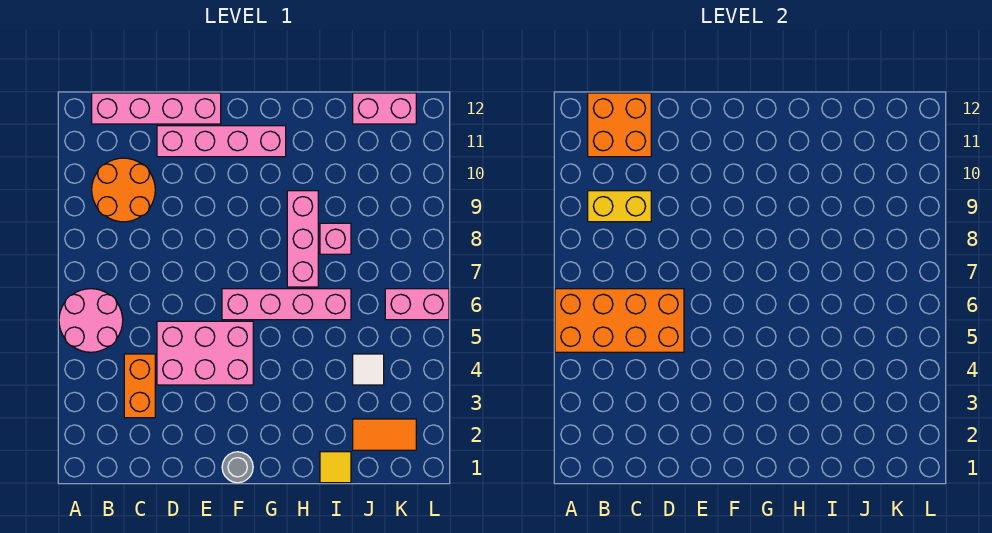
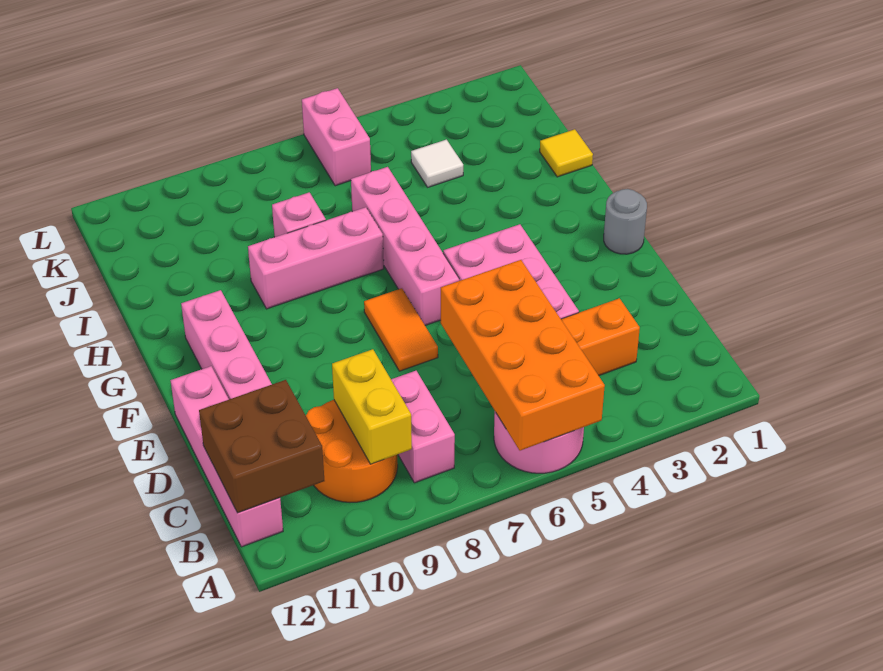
orange brick B11:C12 level 2 -> brown brick B11:C12 level 2
orange tile J2:K2 level 1 -> orange tile E7:F7 level 1
pink brick J12:K12 level 1 -> pink brick B8:C8 level 1

